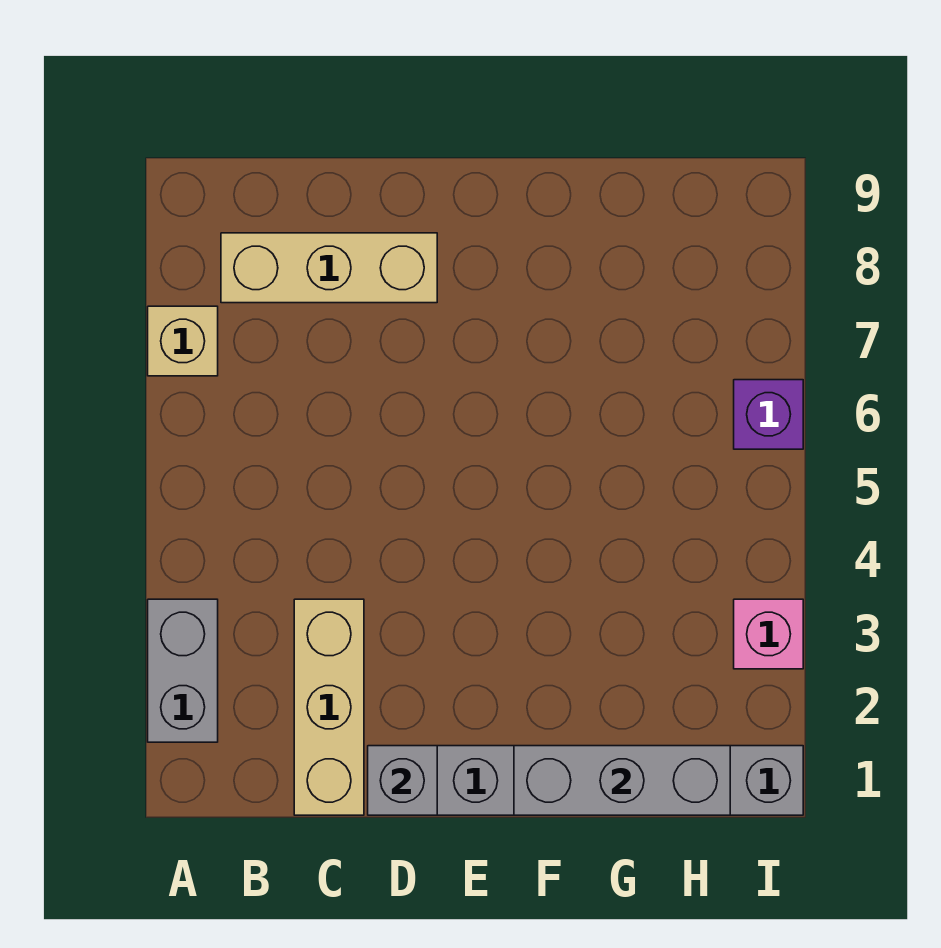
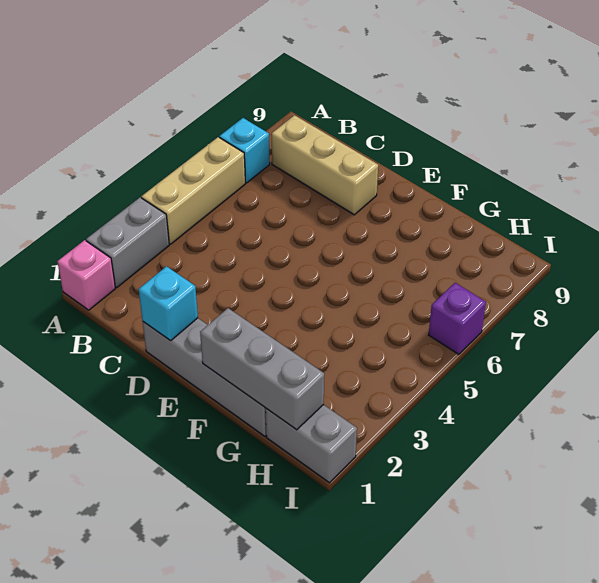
tan brick A7 level 1 -> cyan brick A7 level 1
tan brick C1:C3 level 1 -> tan brick A4:A6 level 1
grey brick D1 level 2 -> cyan brick D1 level 2
pink brick I3 level 1 -> pink brick A1 level 1

